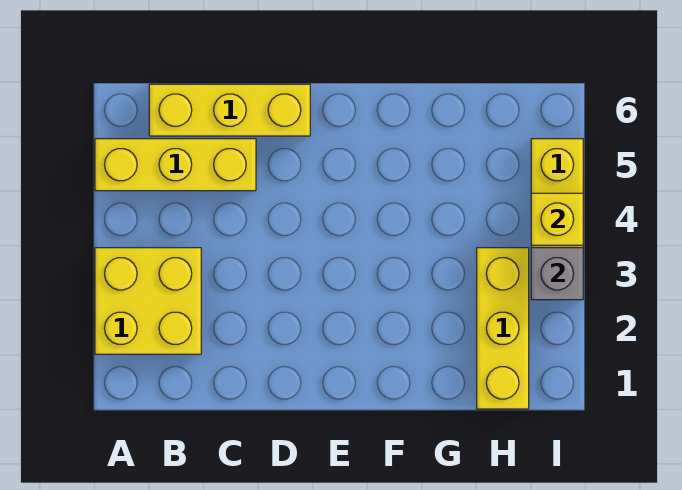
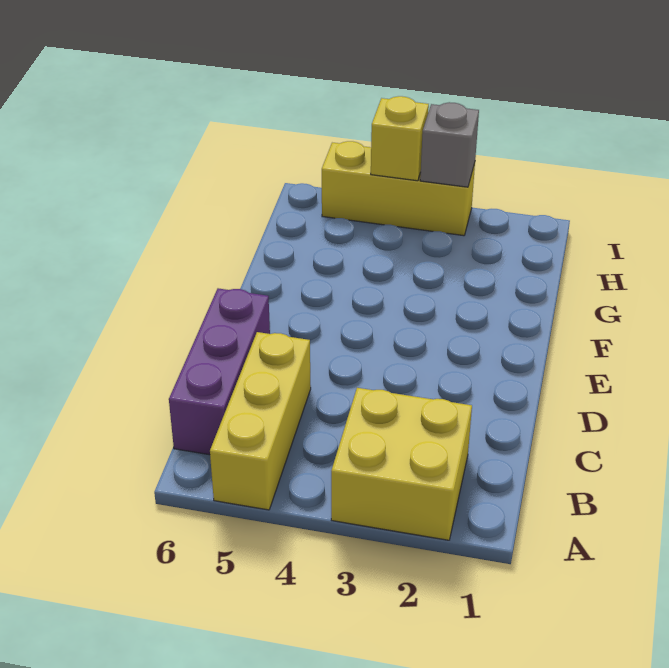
yellow brick B6:D6 level 1 -> purple brick B6:D6 level 1
yellow brick H1:H3 level 1 -> none

